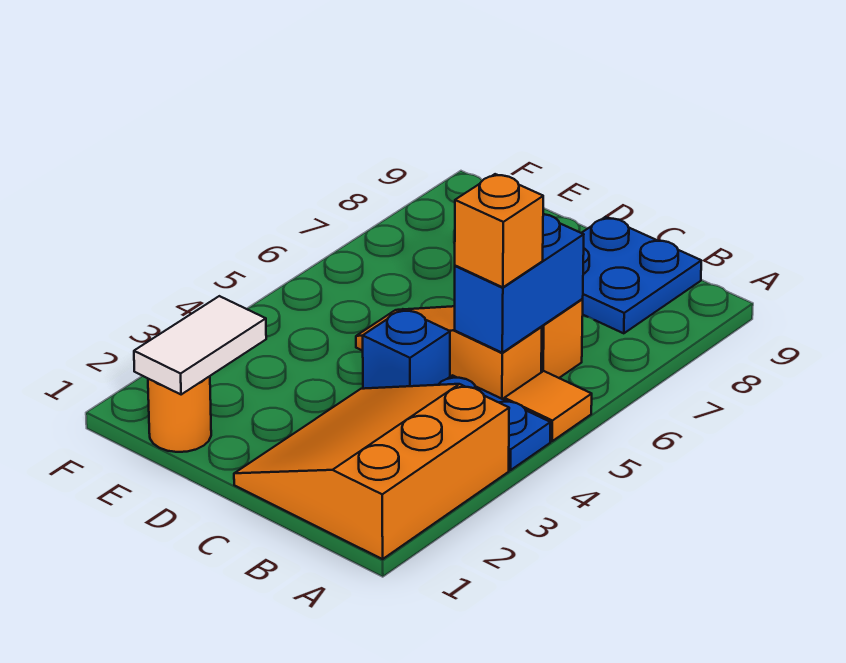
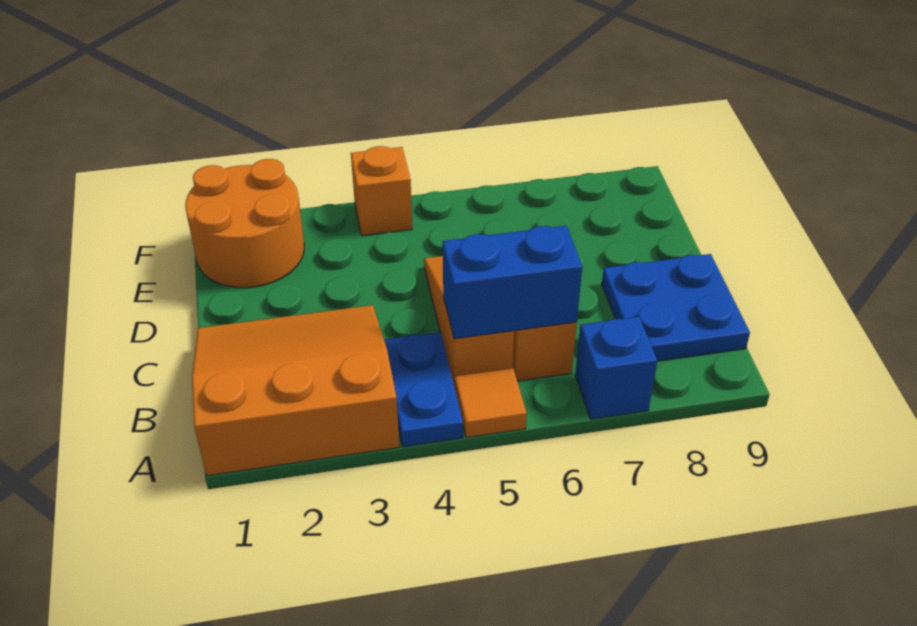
orange brick B5 level 3 -> orange brick F4 level 1
blue brick C4 level 1 -> blue brick A7 level 1
orange round brick E1 level 1 -> orange round brick E1:F2 level 1
white tile E1:E2 level 2 -> none

